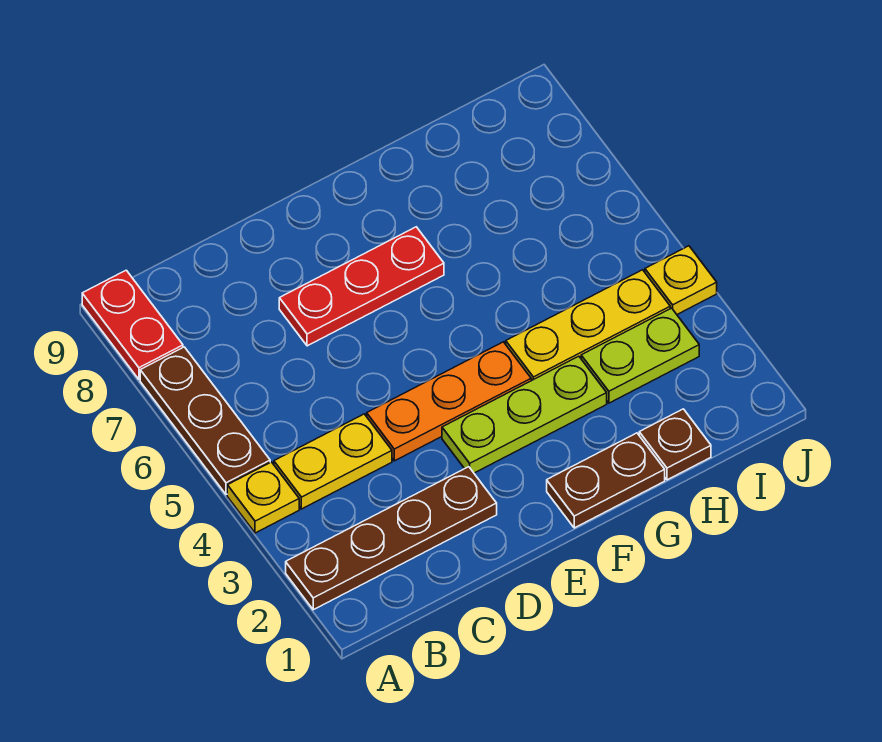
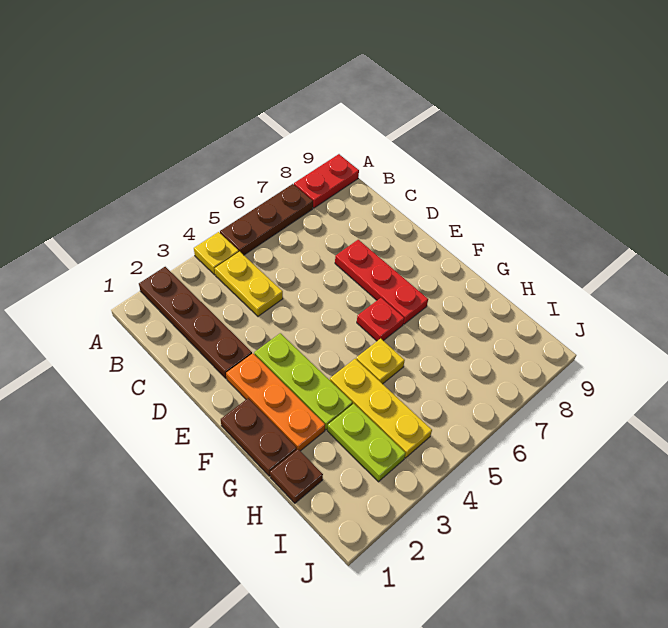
orange plate D4:F4 level 1 -> orange plate E2:G2 level 1
none -> red plate F6 level 1
yellow plate J4 level 1 -> yellow plate G5 level 1

